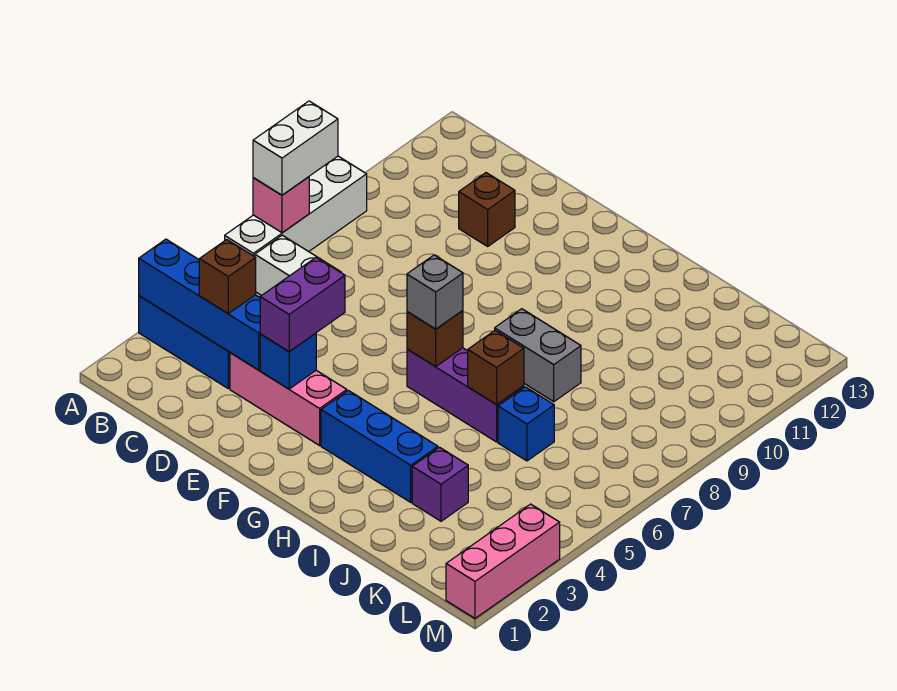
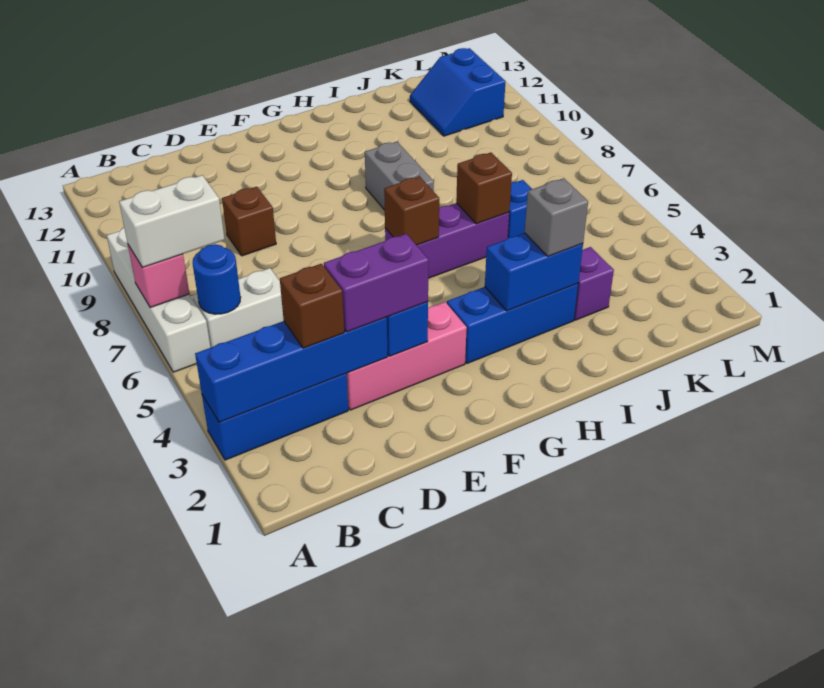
white brick A7:A8 level 3 -> white brick A7:B7 level 3
none -> blue round brick B6 level 2
brown brick D11 level 1 -> brown brick D9 level 1
purple brick E3:E4 level 3 -> purple brick D3:E3 level 3
grey brick G6 level 3 -> grey brick I3 level 3
none -> blue brick H3:I3 level 2
grey brick H8:I8 level 1 -> grey brick H8:H9 level 1
none -> blue slope K11:L12 level 1 top L
pink brick M1:M3 level 1 -> none

